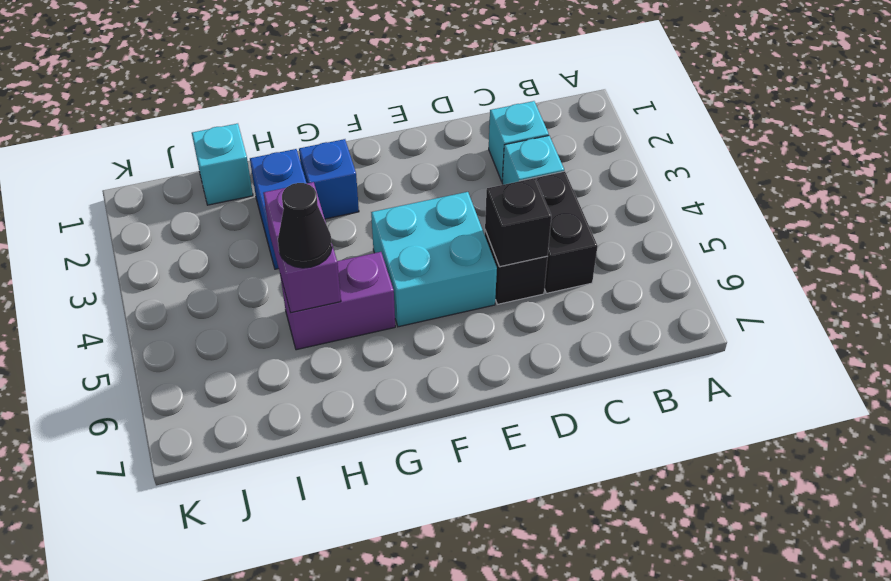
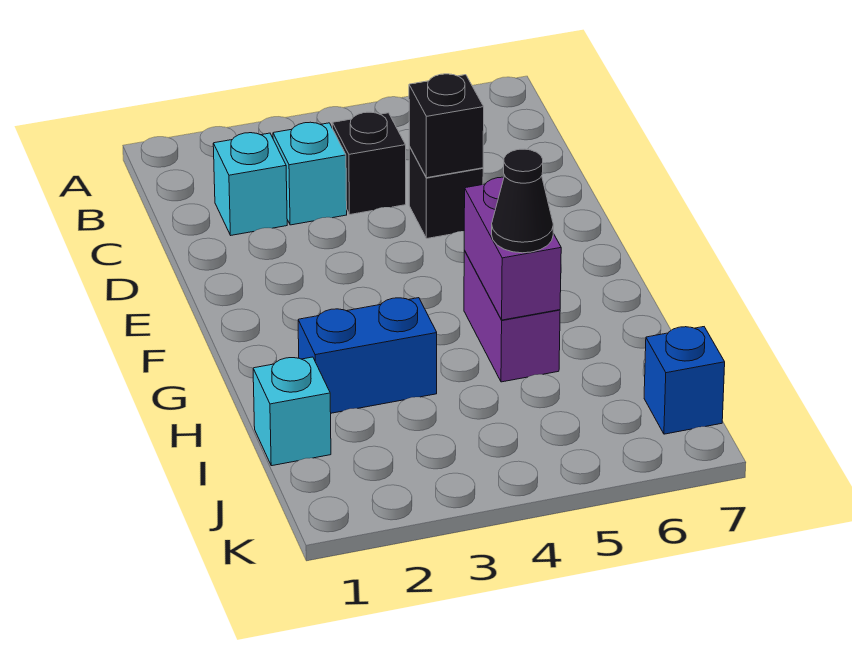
black brick C4:C5 level 1 -> black brick C4 level 1
cyan brick E4:F5 level 1 -> none
blue brick G2 level 1 -> blue brick J7 level 1
purple brick H4:H5 level 2 -> purple brick G5:H5 level 2

